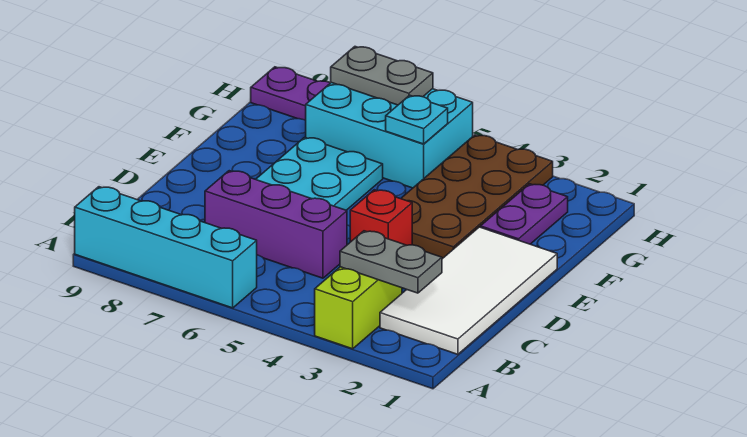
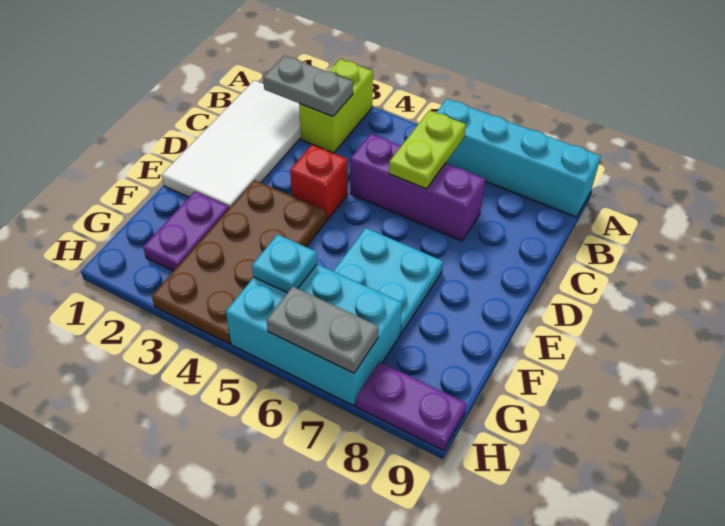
none -> lime plate B6:C6 level 2

